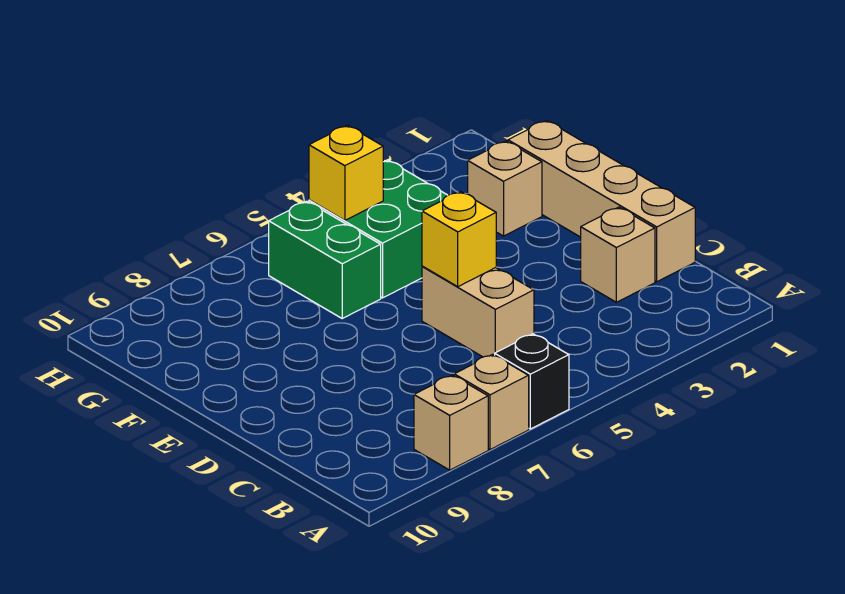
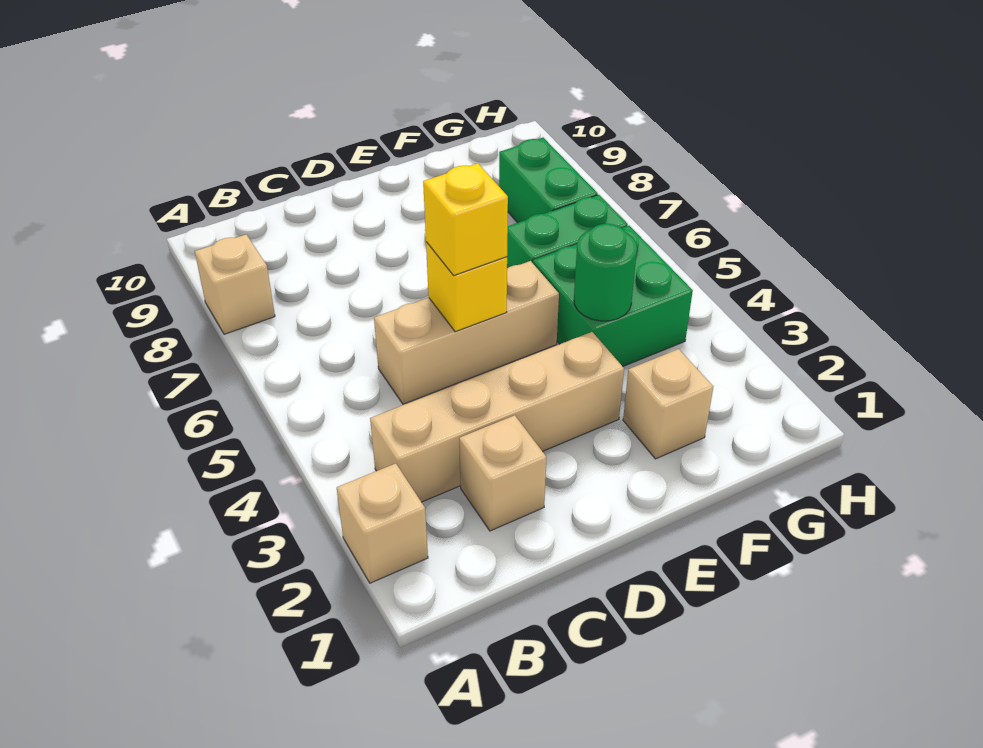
black brick A6 level 1 -> none
tan brick A7 level 1 -> tan brick A2 level 1
tan brick C1:F1 level 1 -> tan brick B3:E3 level 1
tan brick C5:D5 level 1 -> tan brick C5:E5 level 1
none -> green round brick F4 level 2
yellow brick G5 level 2 -> yellow brick D5 level 3
none -> green brick G7:G8 level 1

